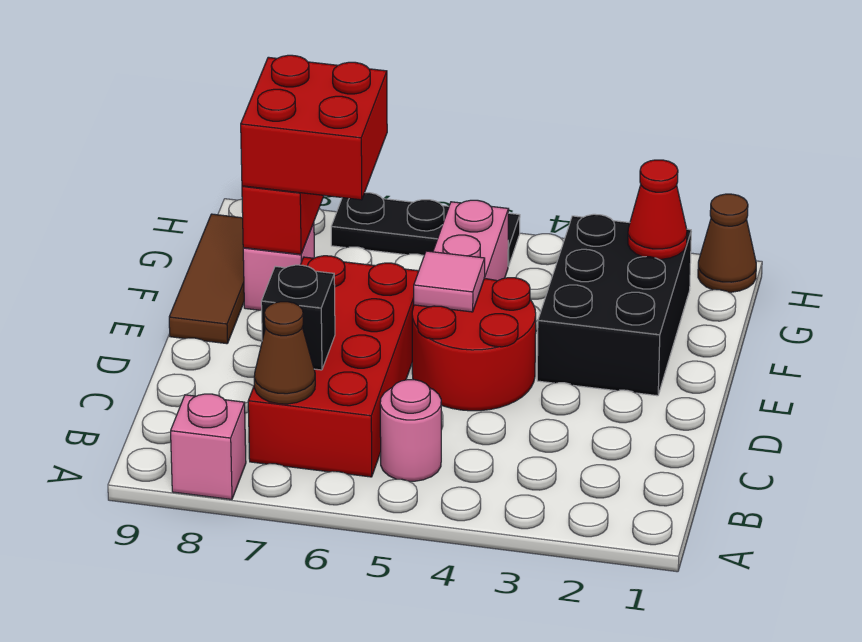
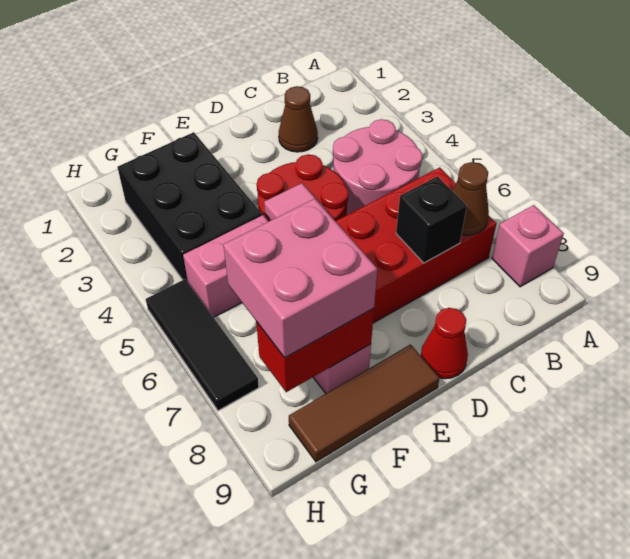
pink round brick B5 level 1 -> pink round brick B4:C5 level 1
black brick E2:G3 level 1 -> black brick F2:G4 level 1
red brick F7:G8 level 3 -> pink brick F7:G8 level 3
red cone G2 level 2 -> red cone D9 level 1
brown cone H1 level 1 -> brown cone C2 level 1
black plate H5:H7 level 1 -> black tile H5:H7 level 1

